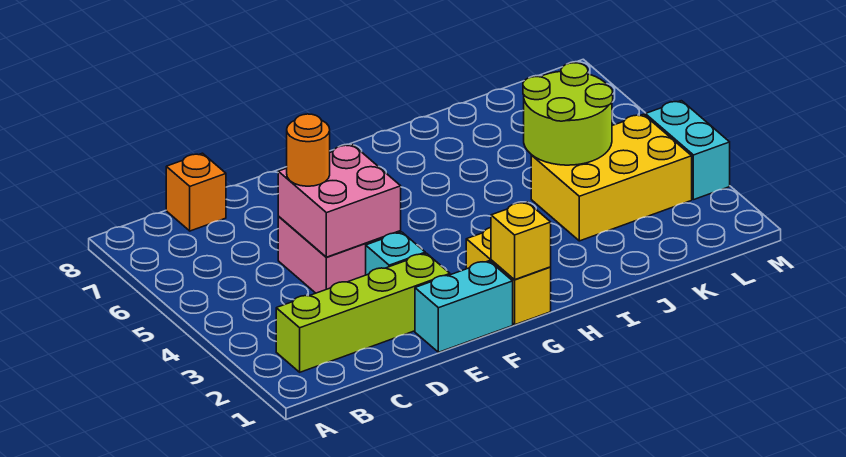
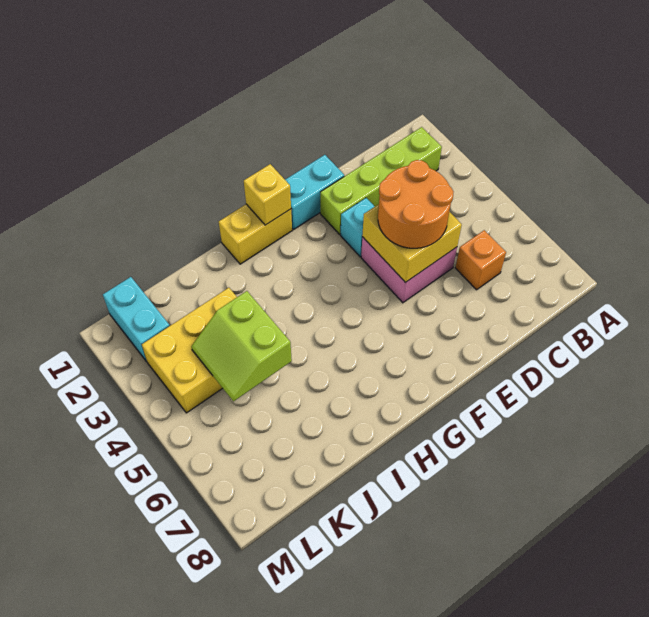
orange brick C8 level 1 -> orange brick C6 level 1
pink brick D4:E5 level 2 -> yellow brick D4:E5 level 2
orange round brick D5 level 3 -> orange round brick D4:E5 level 3
yellow brick G1:G2 level 1 -> yellow brick G1:H1 level 1
lime round brick J4:K5 level 2 -> lime slope J4:K5 level 2 top J
cyan brick M3:M4 level 1 -> cyan brick L1:L2 level 1

